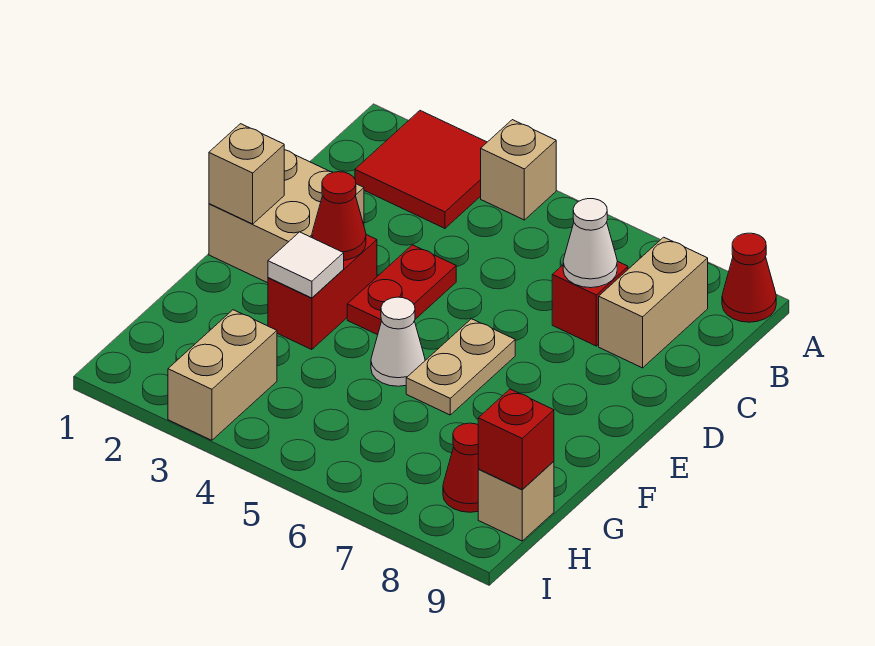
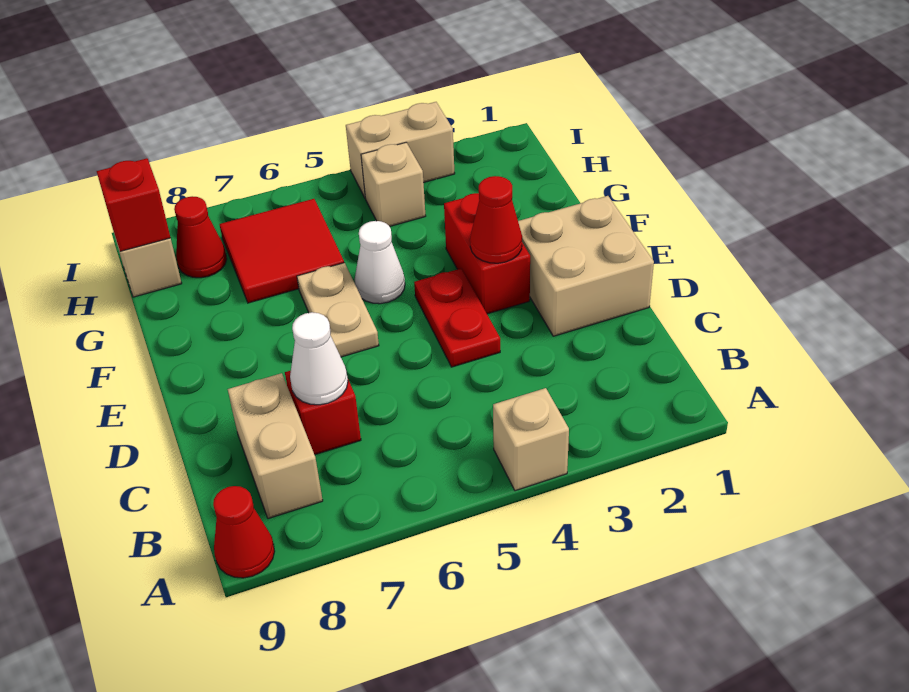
red tile A2:B3 level 1 -> red tile G6:H7 level 1
tan brick E1 level 2 -> tan brick H4 level 1
white tile F3 level 2 -> none
tan brick H3:I3 level 1 -> tan brick I3:I4 level 1

